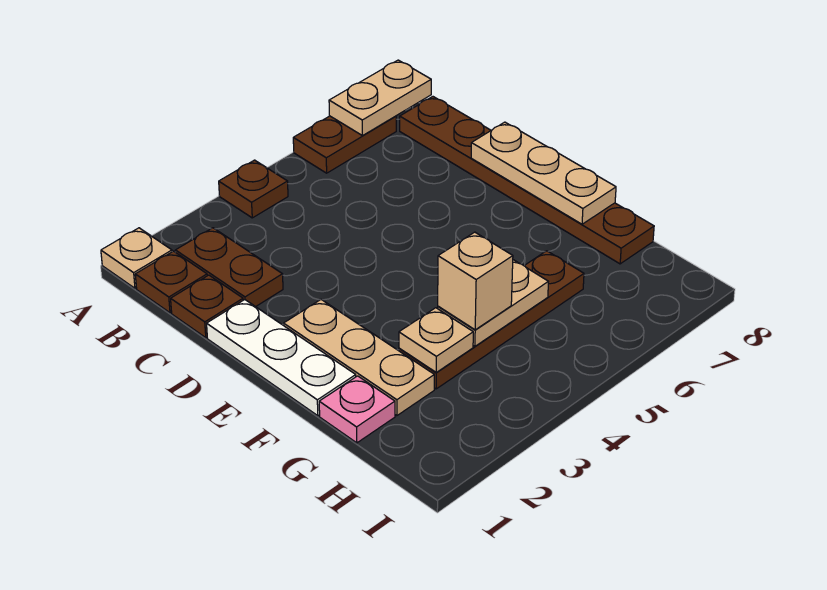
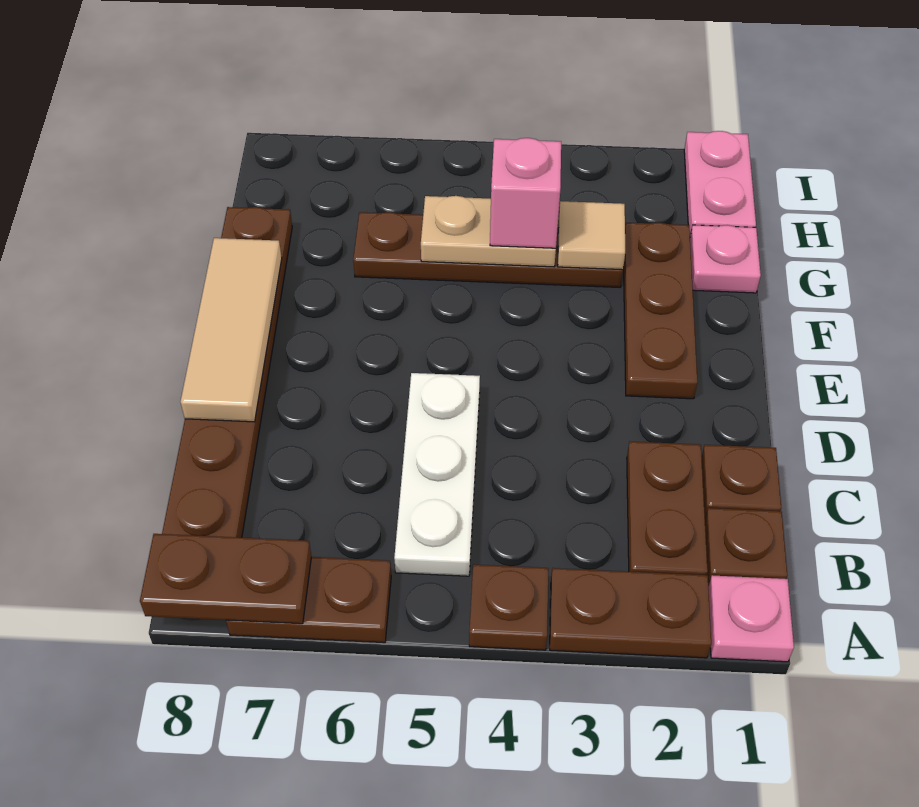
tan plate A1 level 1 -> pink plate A1 level 1
none -> brown plate A2:A3 level 1
tan plate A7:A8 level 2 -> brown plate A7:A8 level 2
white plate D1:F1 level 1 -> white plate B5:D5 level 1
tan plate D8:F8 level 2 -> tan tile D8:F8 level 2
tan plate E2:G2 level 1 -> brown plate E2:G2 level 1
tan plate G3 level 2 -> tan tile G3 level 2
tan brick G4 level 3 -> pink brick G4 level 3
none -> pink plate H1:I1 level 1

